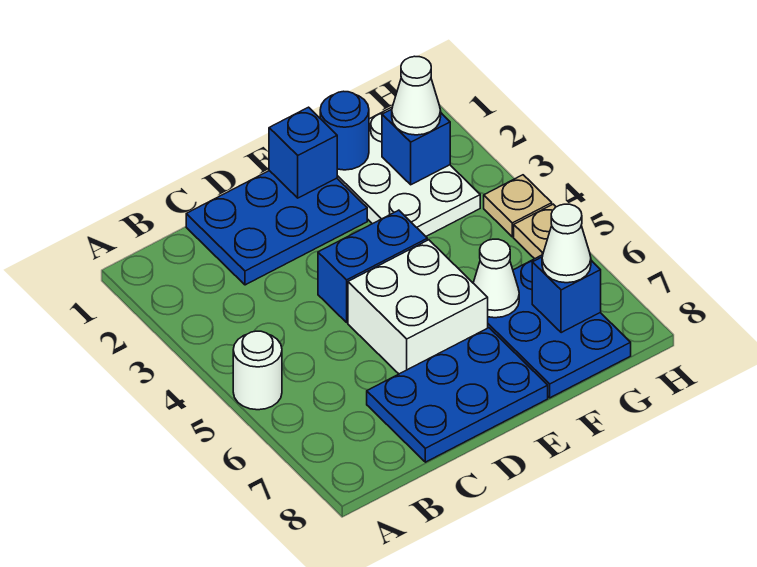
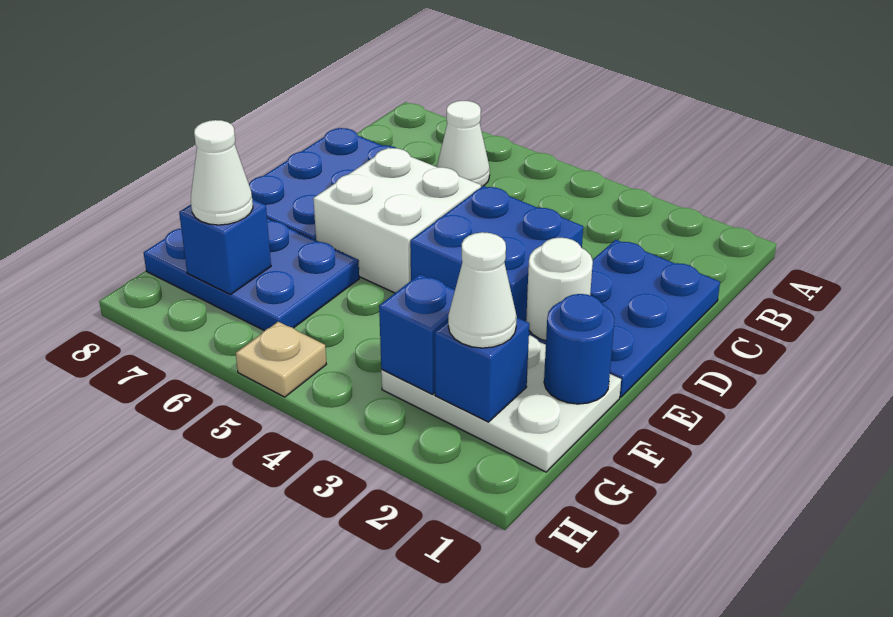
white round brick A5 level 1 -> white round brick E2 level 2
blue brick D4:E4 level 1 -> blue brick D3:E4 level 1
blue brick E1 level 2 -> blue brick G3 level 2
white cone F6 level 2 -> white cone B6 level 1
tan plate H4 level 1 -> none

